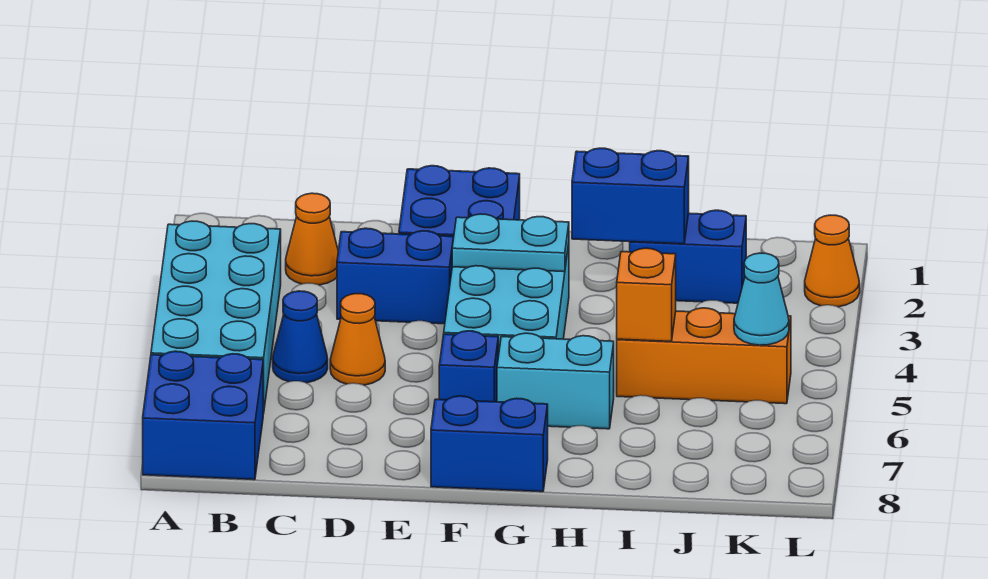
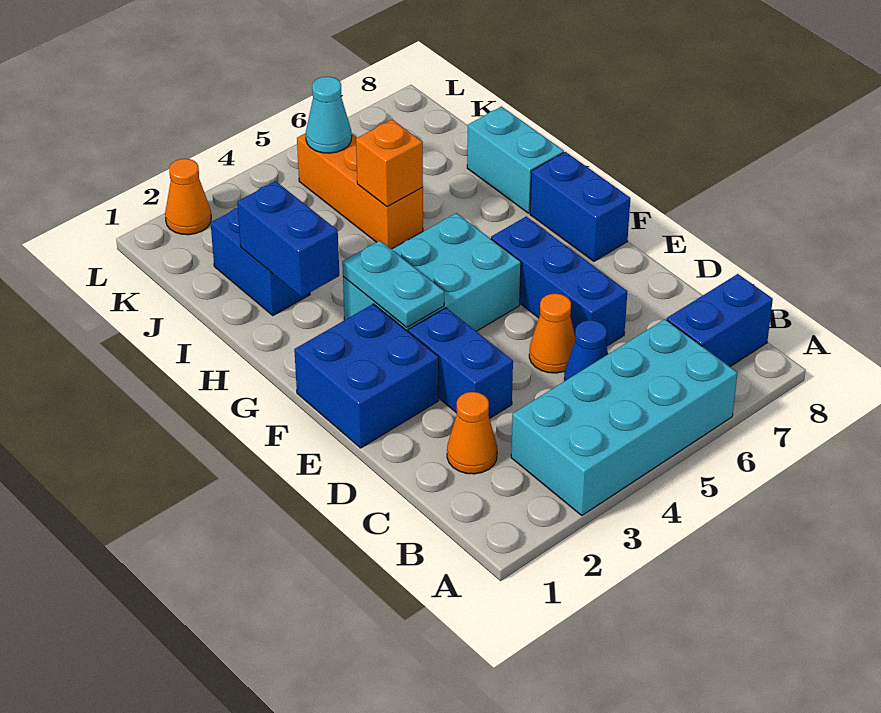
blue brick A7:B8 level 1 -> blue brick B7:B8 level 1
blue brick F6 level 1 -> blue brick D6:F6 level 1
cyan brick G6:H6 level 1 -> cyan brick H8:I8 level 1

